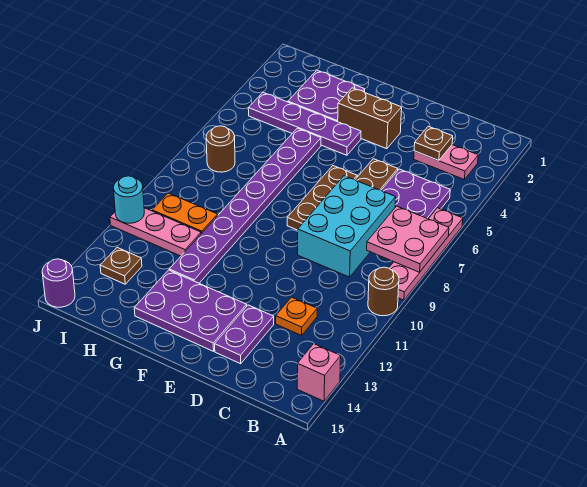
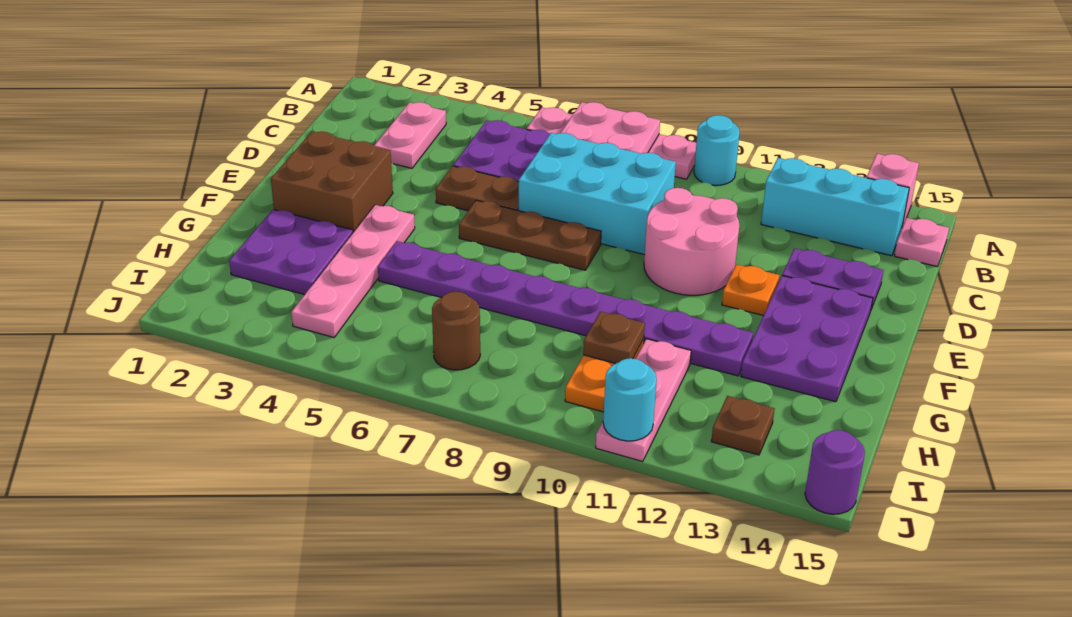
brown round brick A10 level 1 -> cyan round brick A10 level 1
none -> cyan brick B12:B14 level 1
none -> pink plate B15 level 1
brown plate C3 level 2 -> brown plate H10 level 2
orange plate C12 level 1 -> orange plate E12 level 1
none -> pink round brick D10:E11 level 1
brown brick E3:F3 level 1 -> brown brick E2:F3 level 1
purple plate F4:I4 level 1 -> pink plate F4:I4 level 1

